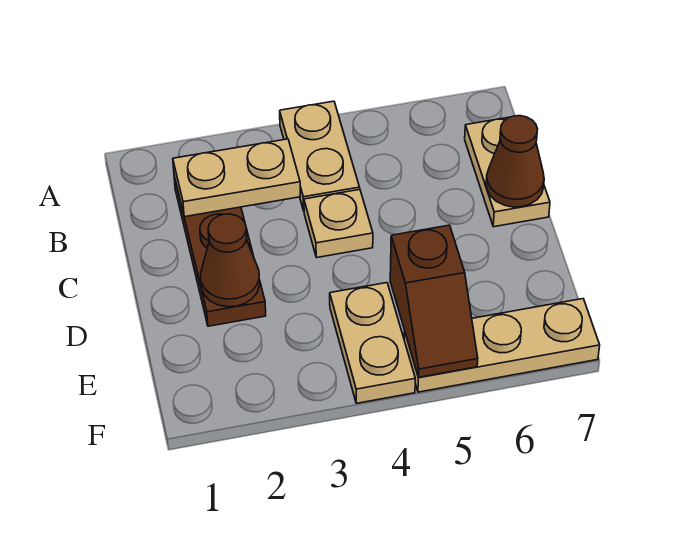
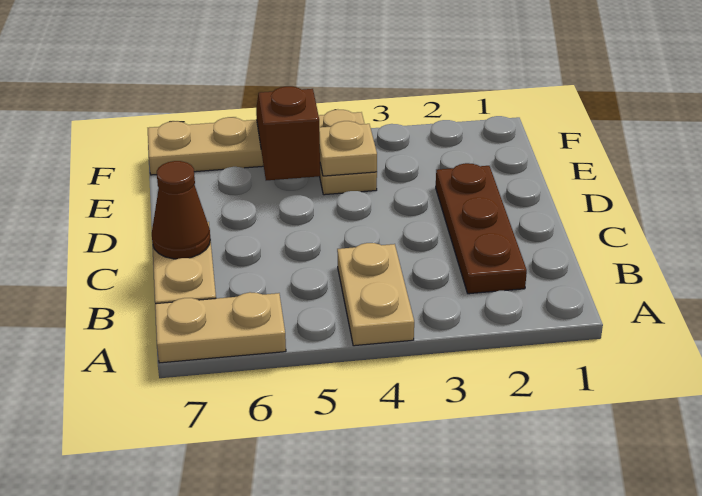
tan plate B2:B3 level 2 -> tan plate A6:A7 level 1
tan plate C4 level 1 -> tan plate E4 level 2
brown cone D2 level 2 -> none

